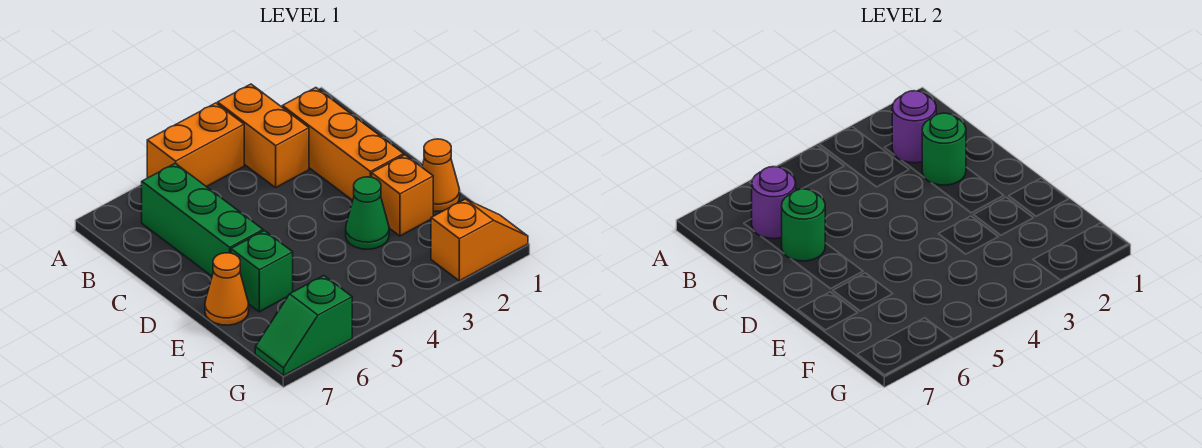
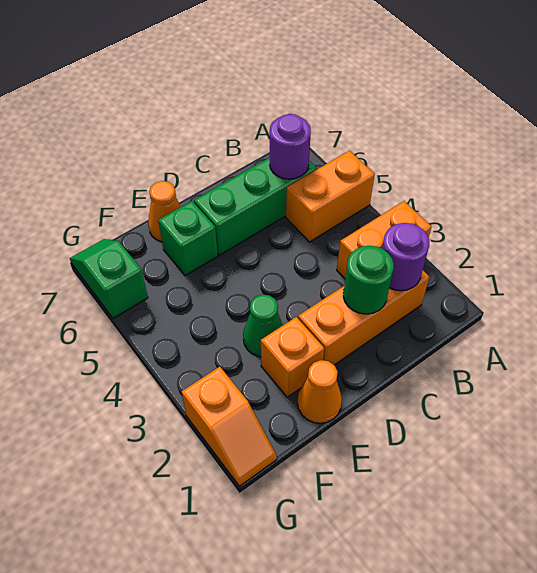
orange brick A4:A5 level 1 -> orange brick A5:B5 level 1
green round brick C6 level 2 -> none

